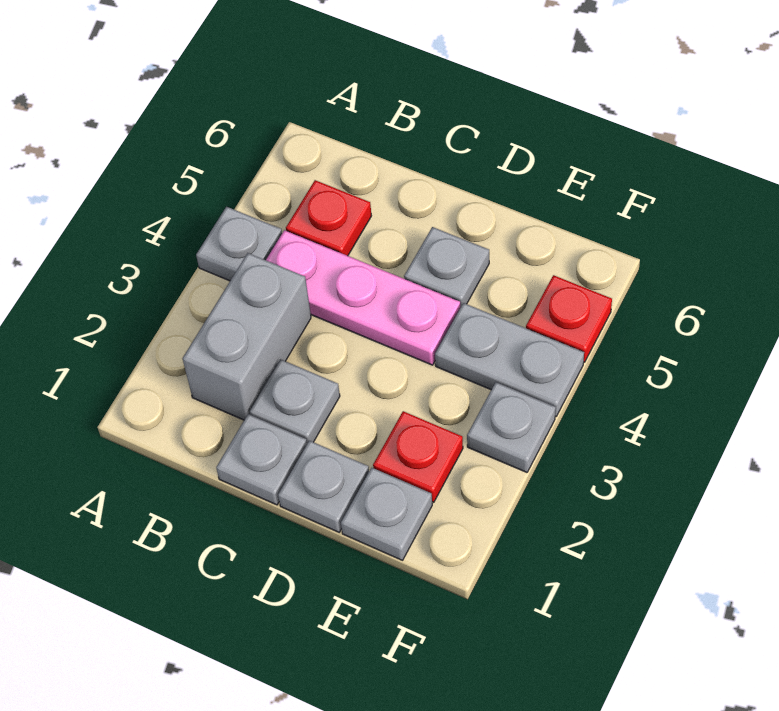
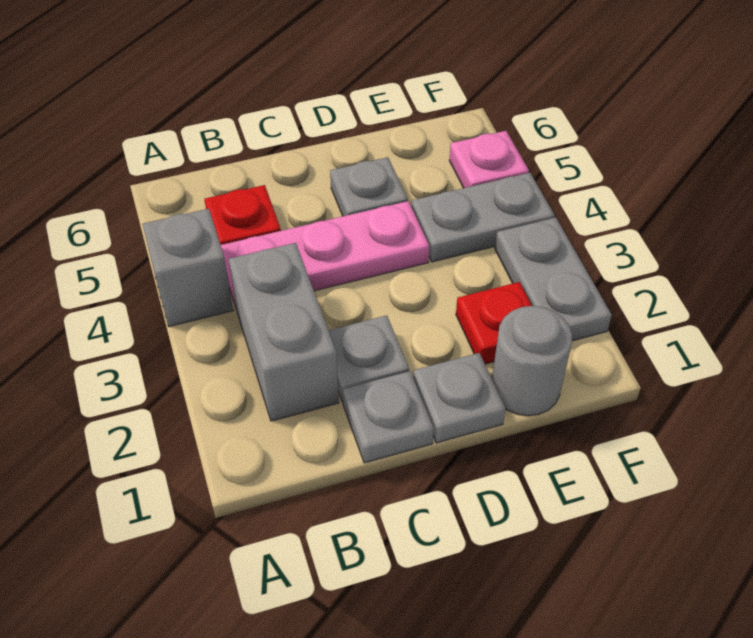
grey plate A4 level 1 -> grey brick A4 level 1
grey plate E1 level 1 -> grey round brick E1 level 1
grey plate F3 level 1 -> grey plate F2:F3 level 1
red plate F5 level 1 -> pink plate F5 level 1

